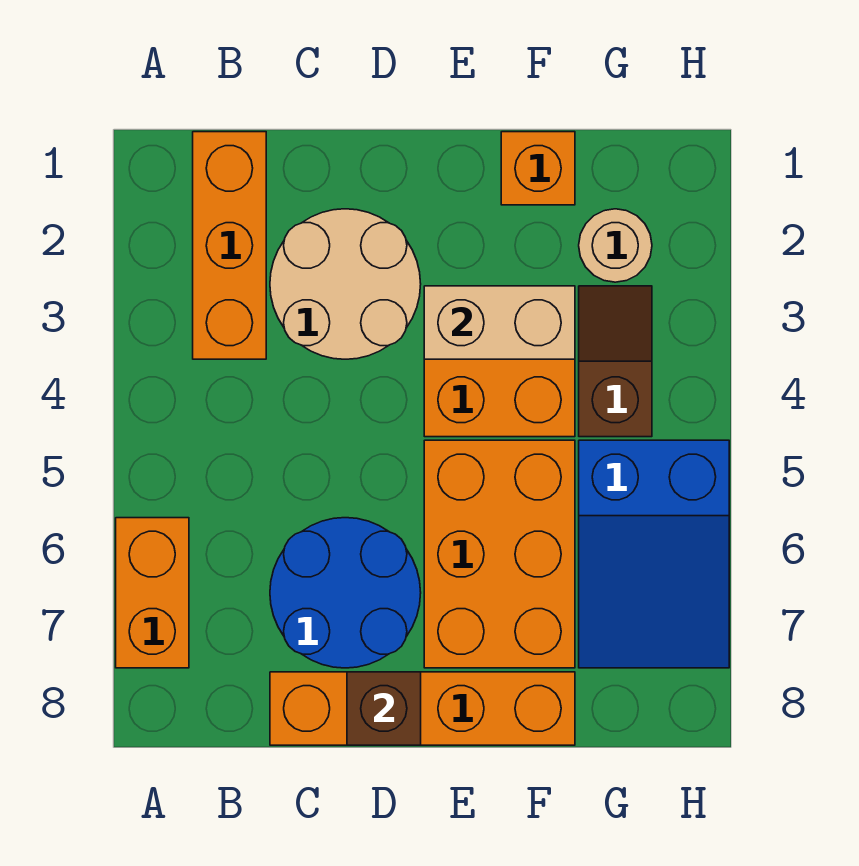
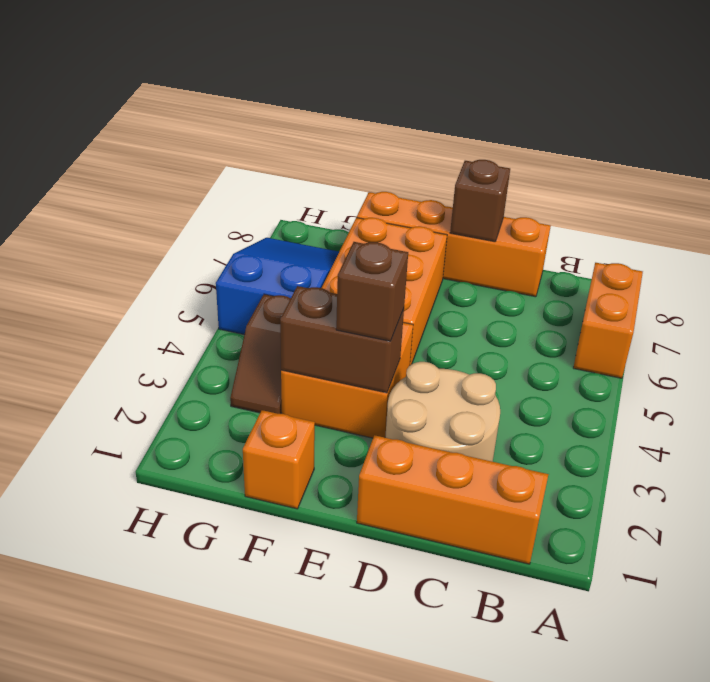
orange brick B1:B3 level 1 -> orange brick B1:D1 level 1
blue round brick C6:D7 level 1 -> none
tan brick E3:F3 level 2 -> brown brick E3:F3 level 2
none -> brown brick E3 level 3
tan round brick G2 level 1 -> none

